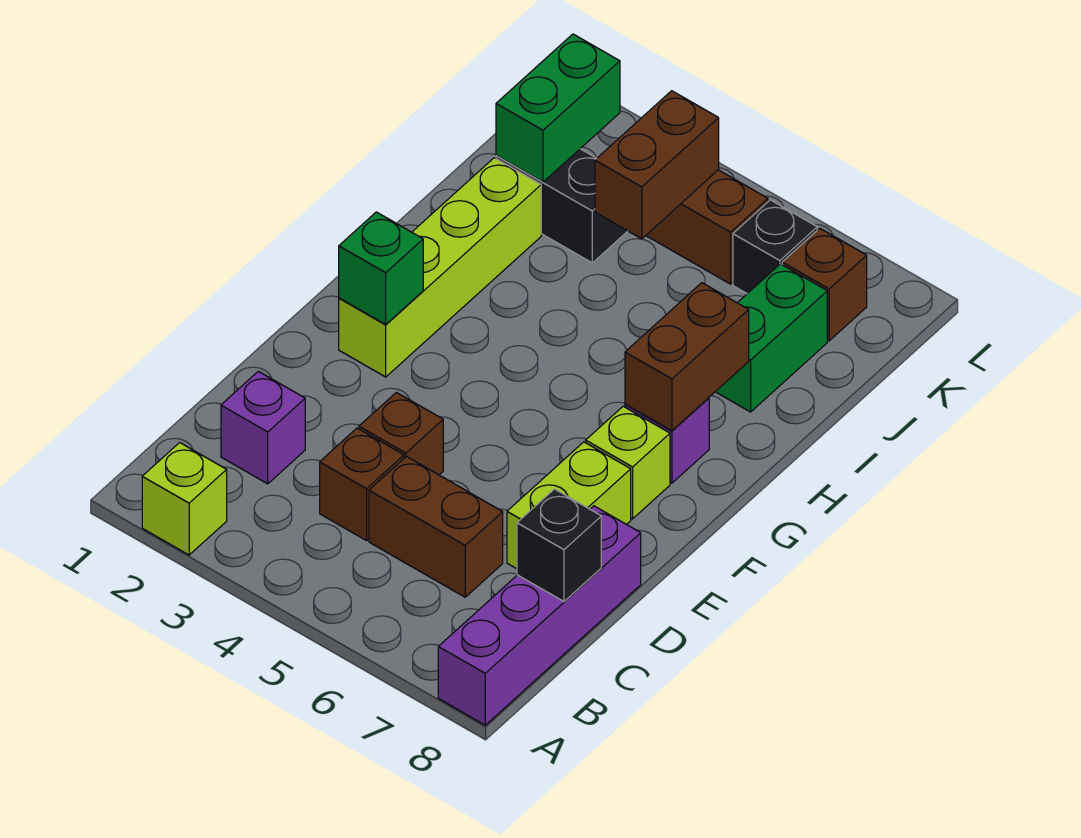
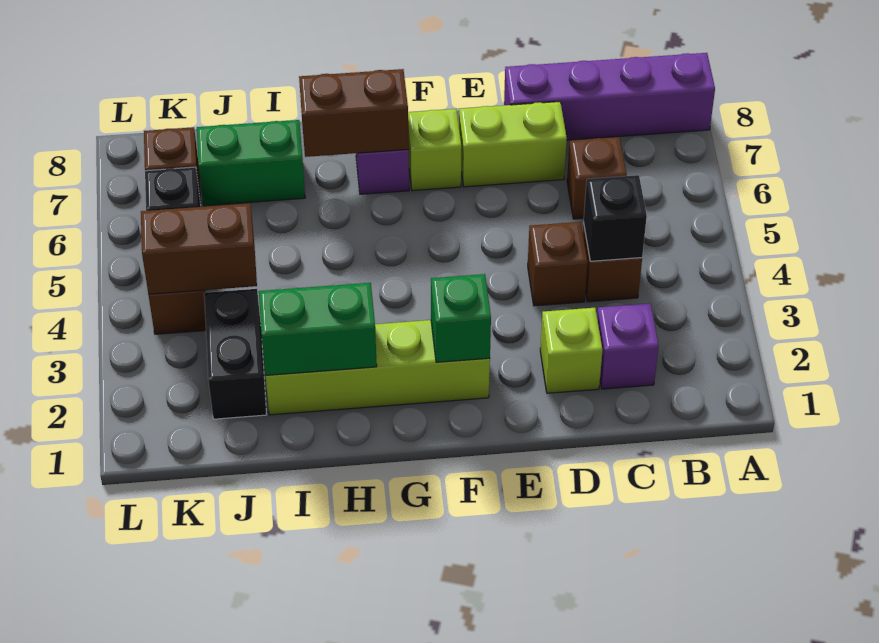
lime brick A2 level 1 -> lime brick D2 level 1
brown brick C5:C6 level 1 -> brown brick C6 level 1
black brick C8 level 2 -> black brick C4 level 2
green brick J2:K2 level 2 -> green brick H2:I2 level 2

